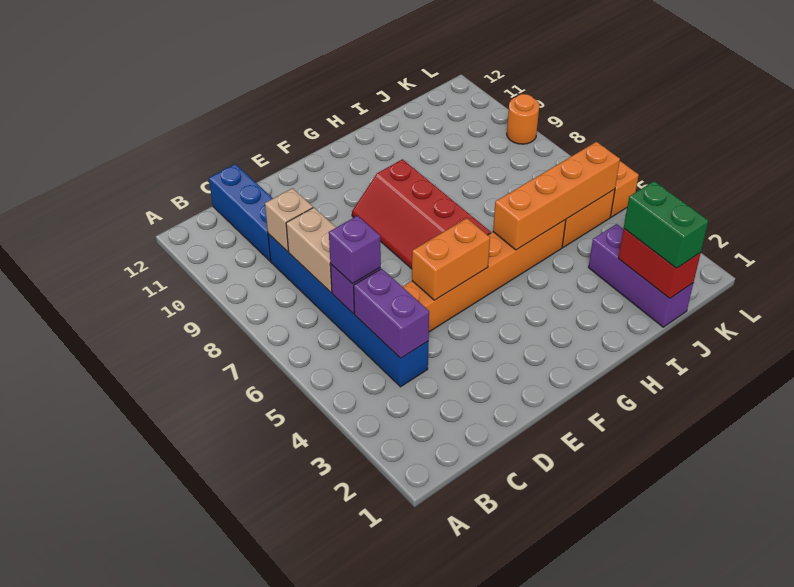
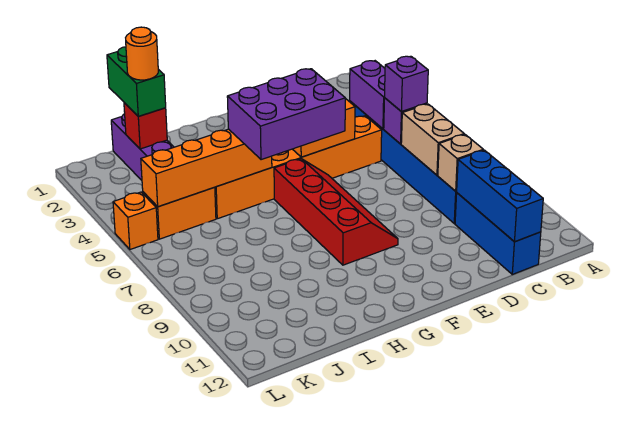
none -> blue brick C10:C12 level 2
none -> purple brick F5:H6 level 3
red brick J1:J2 level 2 -> red brick J2 level 2
orange round brick L9 level 1 -> orange round brick J2 level 4

